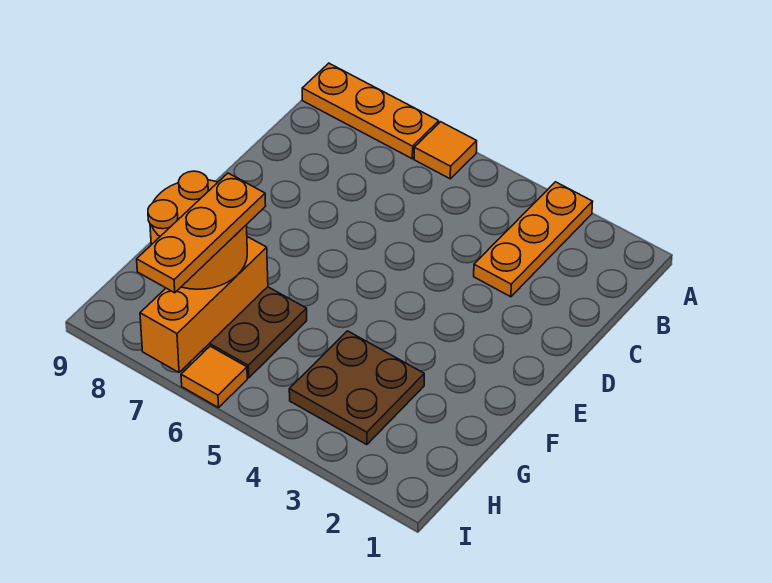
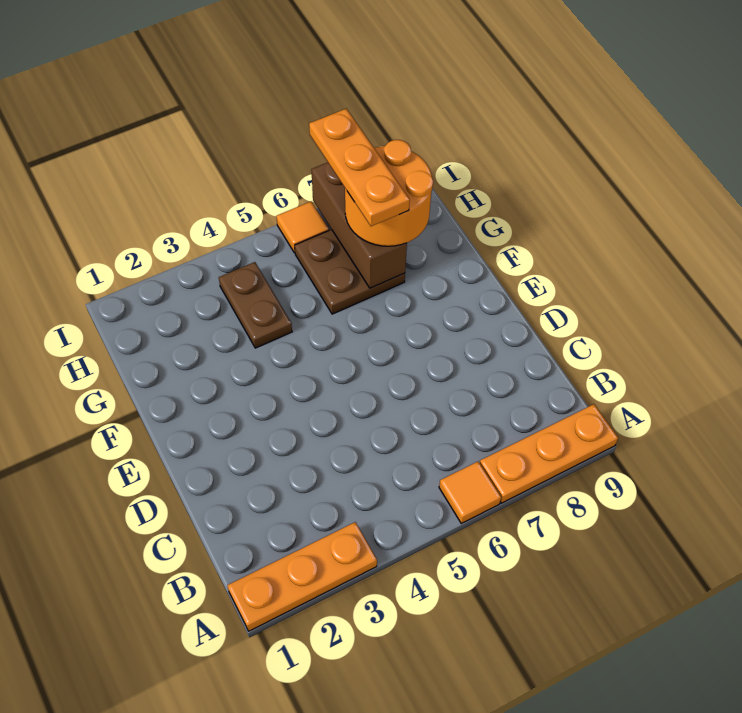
orange plate A3:C3 level 1 -> orange plate A1:A3 level 1
brown plate G3:H4 level 1 -> brown plate G4:H4 level 1
orange brick G7:I7 level 2 -> brown brick G7:I7 level 2

